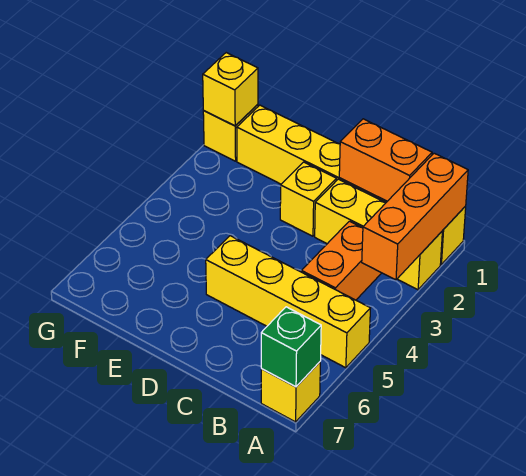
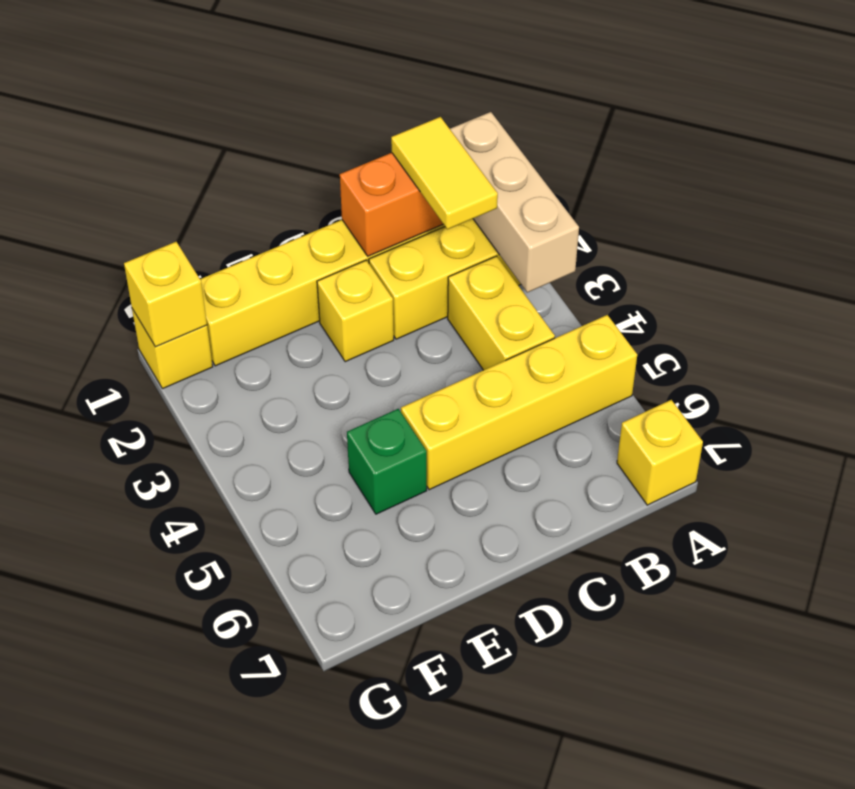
orange brick A1:A3 level 2 -> tan brick A1:A3 level 2
green brick A7 level 2 -> green brick E5 level 1
none -> yellow tile B1:B2 level 3
orange brick B3:B4 level 1 -> yellow brick B3:B4 level 1

